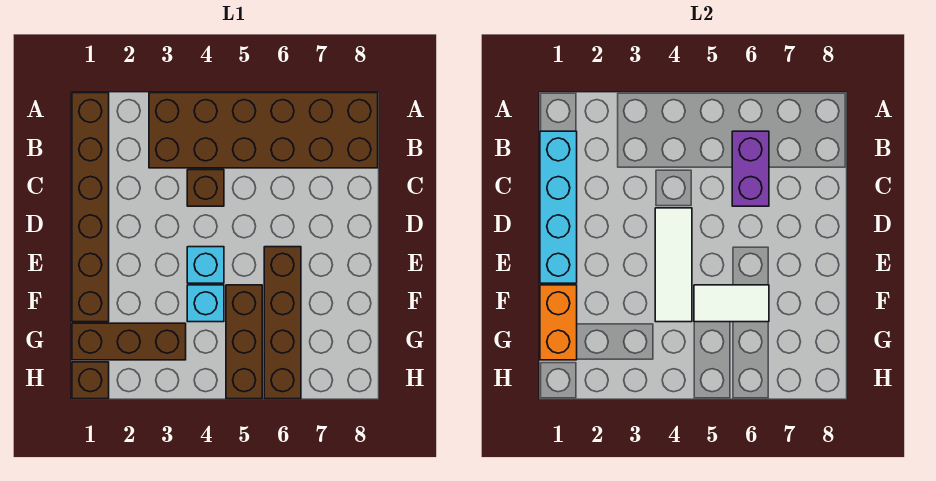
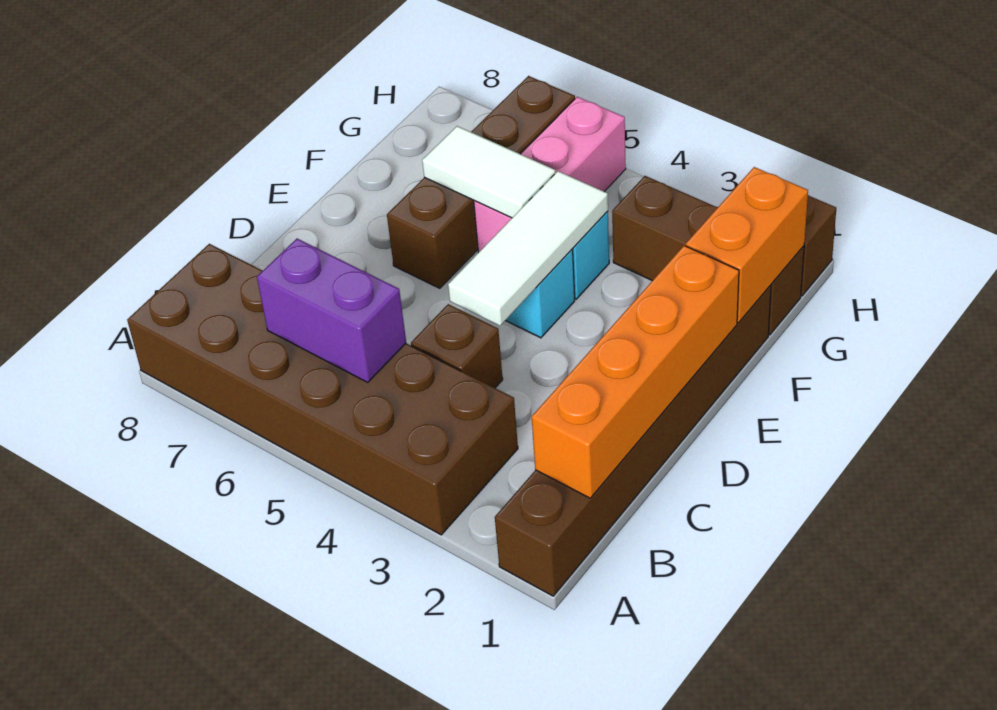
cyan brick B1:E1 level 2 -> orange brick B1:E1 level 2
purple brick B6:C6 level 2 -> purple brick B5:B6 level 2
brown brick F5:H5 level 1 -> pink brick F5:H5 level 1

